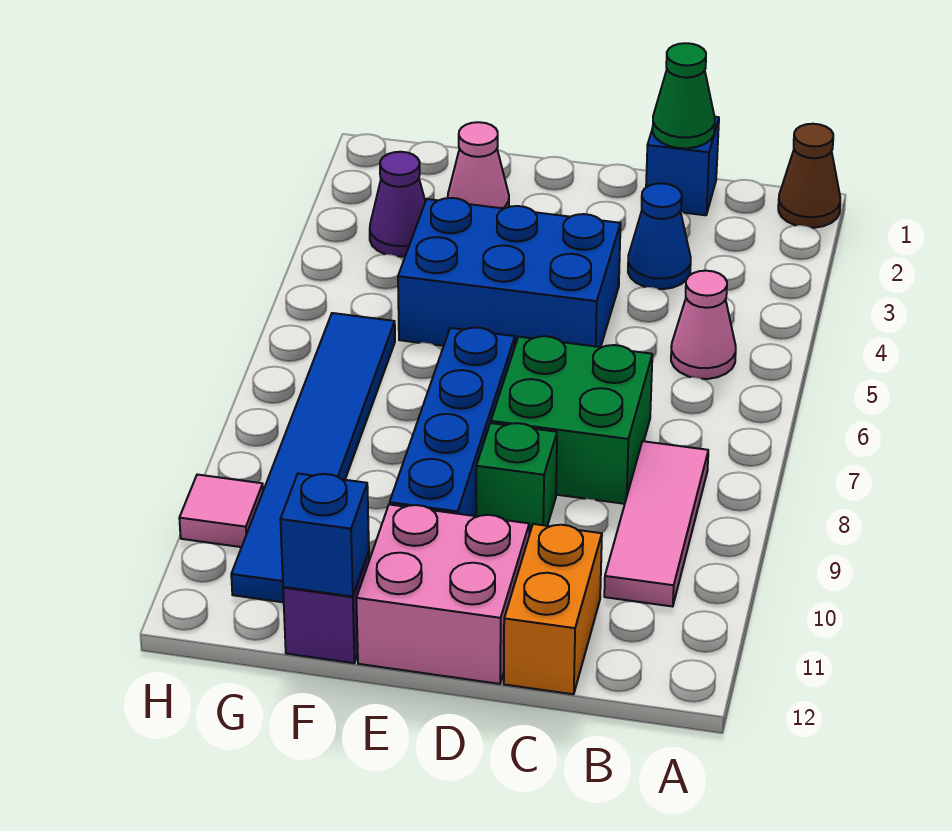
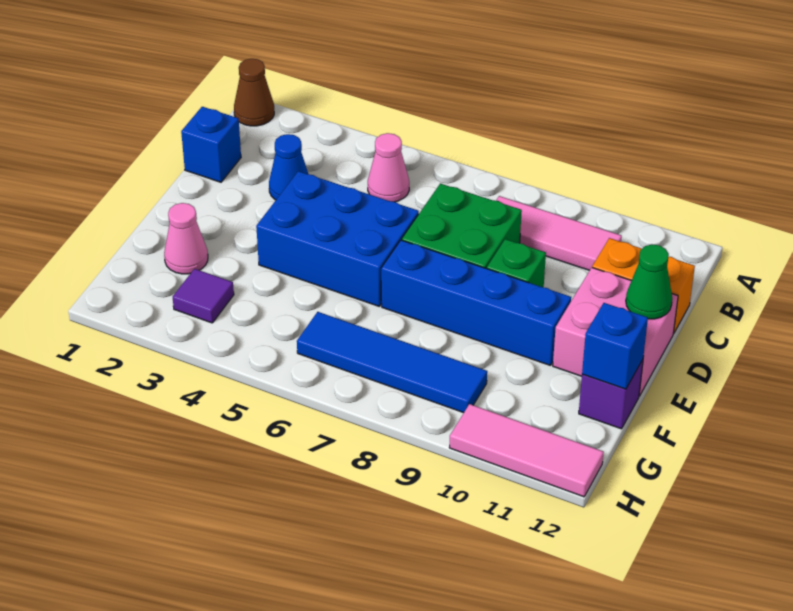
green cone C1 level 2 -> green cone D12 level 2
blue brick D4:F5 level 1 -> blue brick D4:E6 level 1
purple cone G3 level 1 -> purple tile G3 level 1
blue tile G6:G11 level 1 -> blue tile G6:G9 level 1
pink tile H10 level 1 -> pink tile H10:H12 level 1

